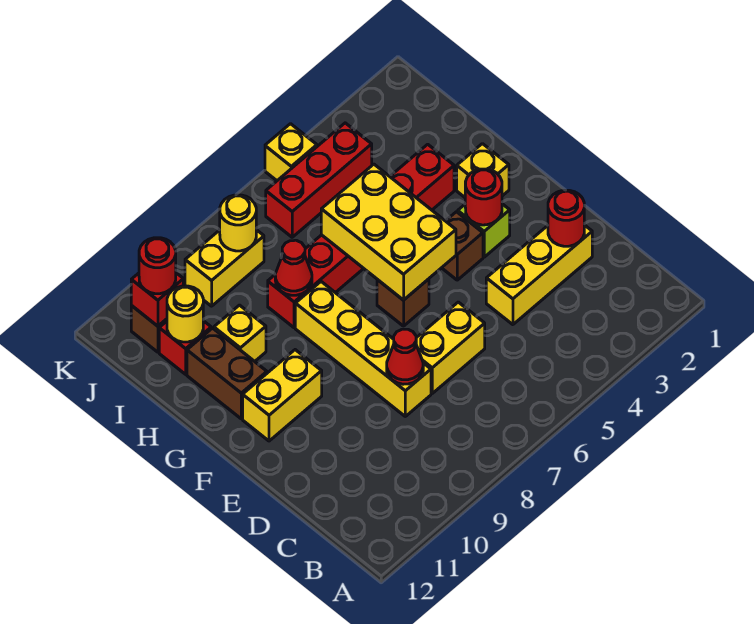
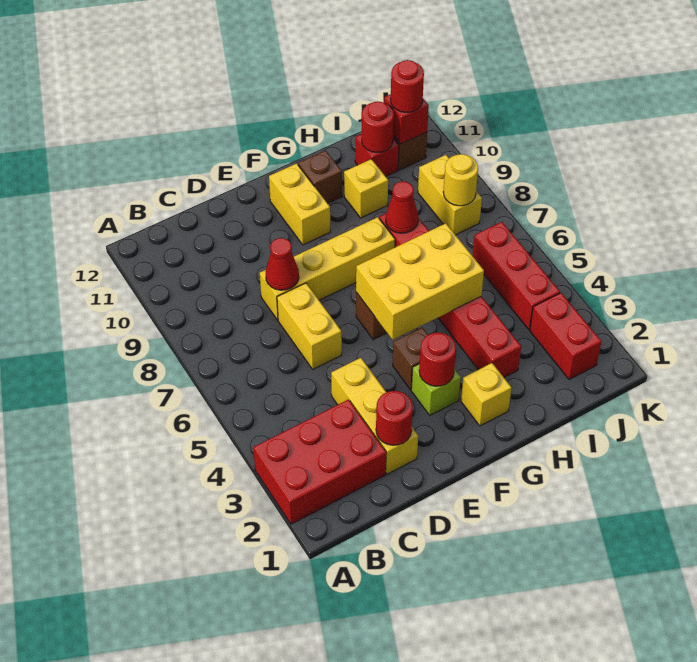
none -> red brick A2:C3 level 1
brown brick G11:H11 level 1 -> brown brick G11 level 1
yellow round brick I11 level 2 -> red round brick I11 level 2
none -> red brick J2:J3 level 1
yellow brick K5 level 1 -> none

